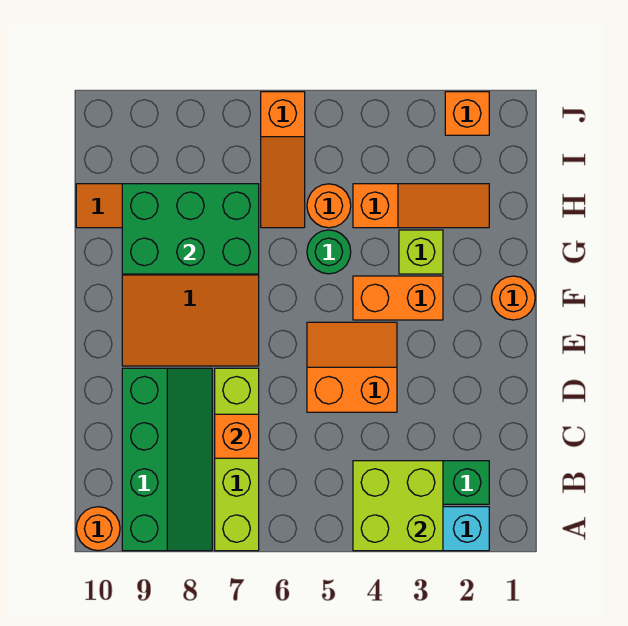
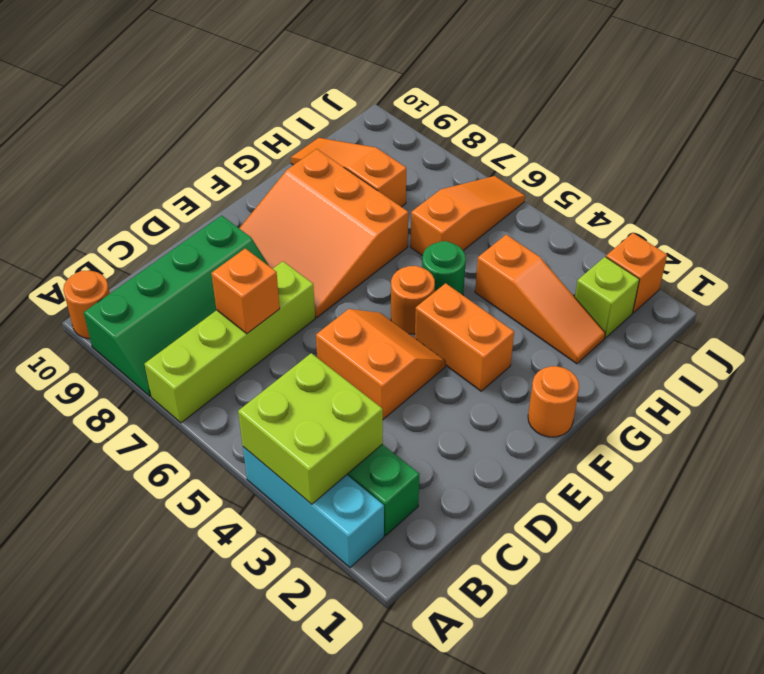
lime brick G3 level 1 -> lime brick I2 level 1
green brick G7:H9 level 2 -> none
orange round brick H5 level 1 -> orange round brick F5 level 1
orange slope H6:J6 level 1 top J -> orange slope H6:J6 level 1 top H

